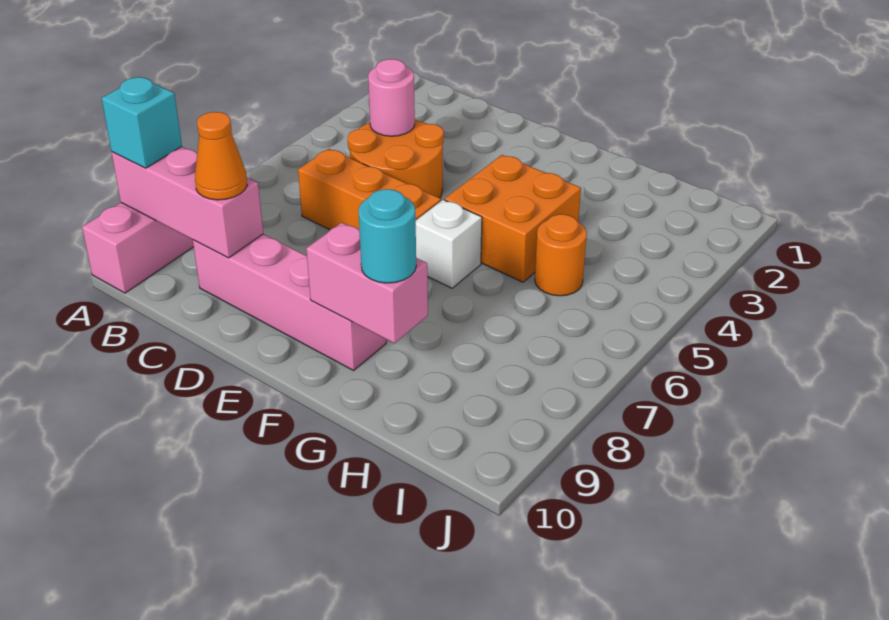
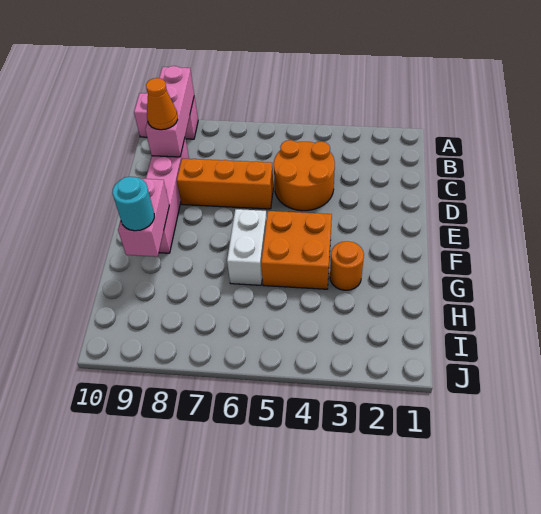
cyan brick A9 level 3 -> none
pink round brick C4 level 2 -> none
orange brick C6:E6 level 1 -> orange brick D6:D8 level 1
white brick F6 level 1 -> white brick F6:G6 level 1
orange round brick H5 level 1 -> orange round brick G3 level 1

